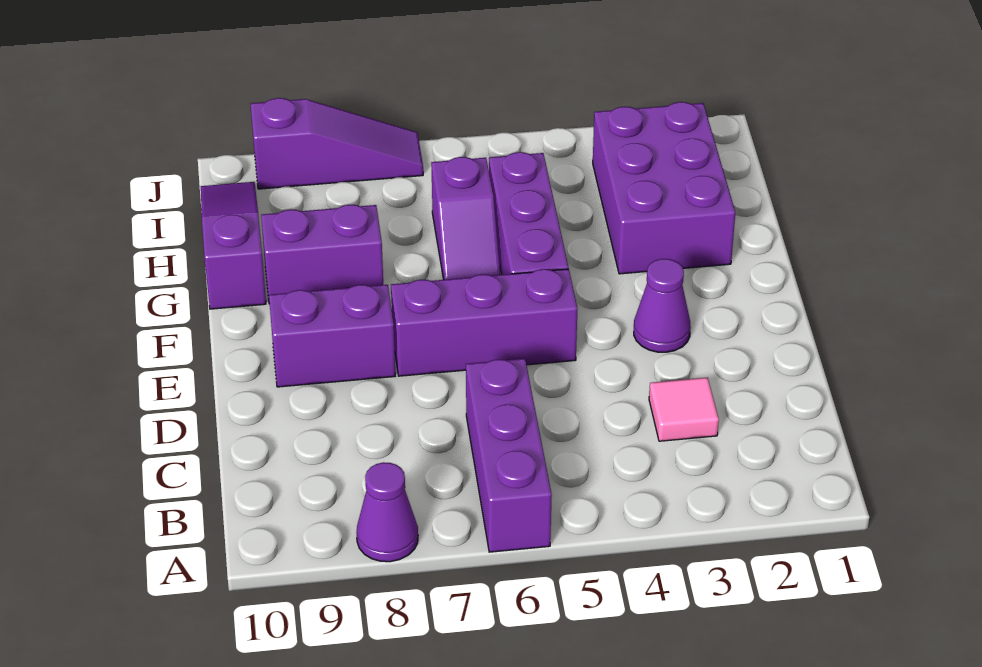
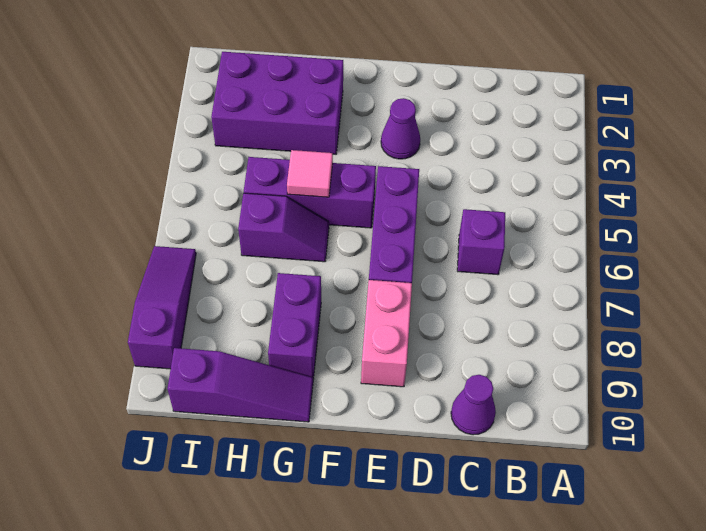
purple brick A6:C6 level 1 -> purple brick C6 level 1
purple cone A8 level 1 -> purple cone C10 level 1
pink tile C3 level 1 -> pink tile G5 level 2
purple brick E8:E9 level 1 -> pink brick E8:E9 level 1
purple slope G10:I10 level 1 top G -> purple slope G10:I10 level 1 top I

